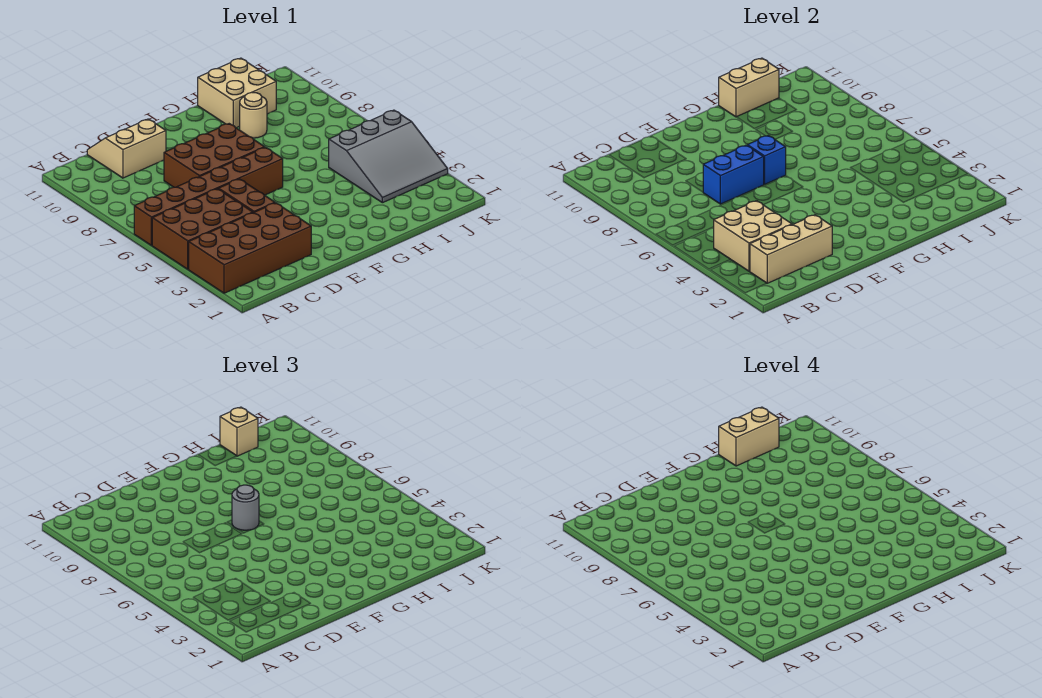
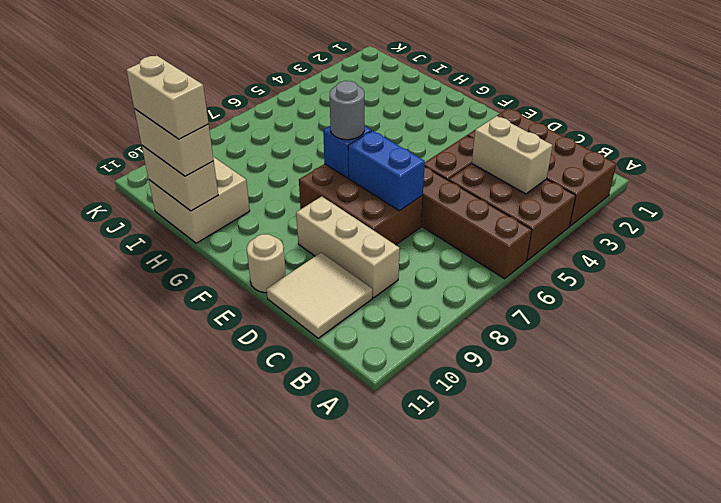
tan brick B2:D2 level 2 -> tan brick C9:E9 level 1
tan brick B3:C4 level 2 -> tan brick B4:C4 level 2
tan slope C10:D11 level 1 top 10 -> tan tile C10:D11 level 1
tan round brick H9 level 1 -> tan round brick E11 level 1
grey slope I3:K5 level 1 top 5 -> none
tan brick I11 level 3 -> tan brick H11:I11 level 3

